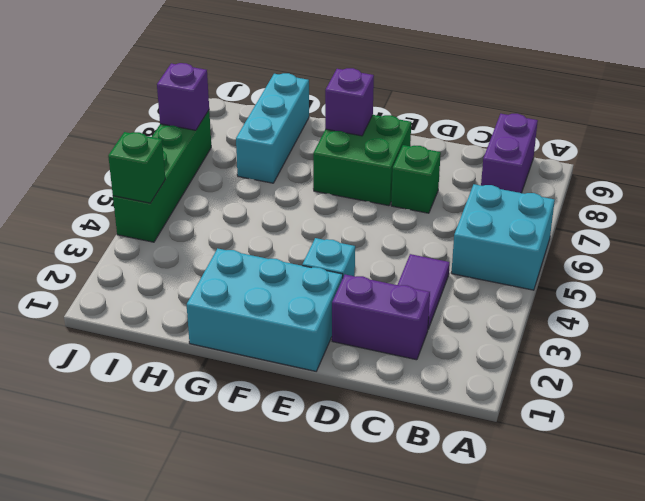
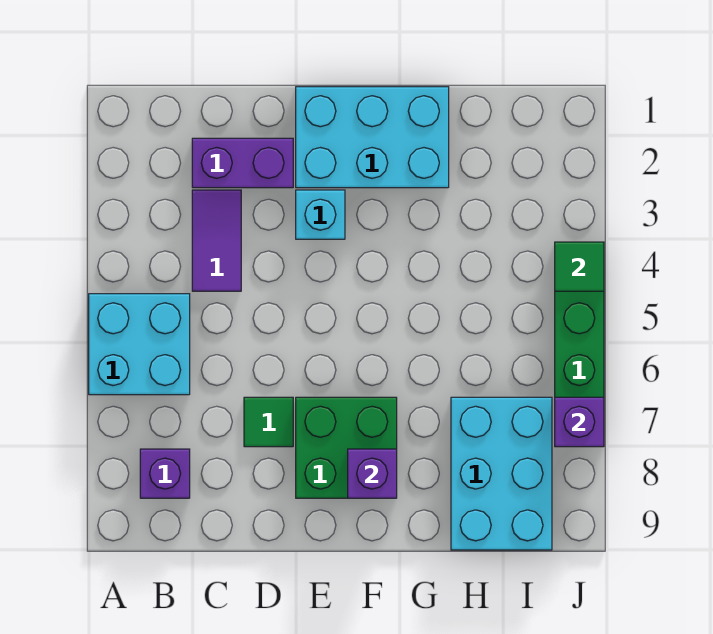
purple brick B8:B9 level 1 -> purple brick B8 level 1
green brick D7 level 1 -> green tile D7 level 1
cyan brick H7:H9 level 1 -> cyan brick H7:I9 level 1
green brick J4 level 2 -> green tile J4 level 2

